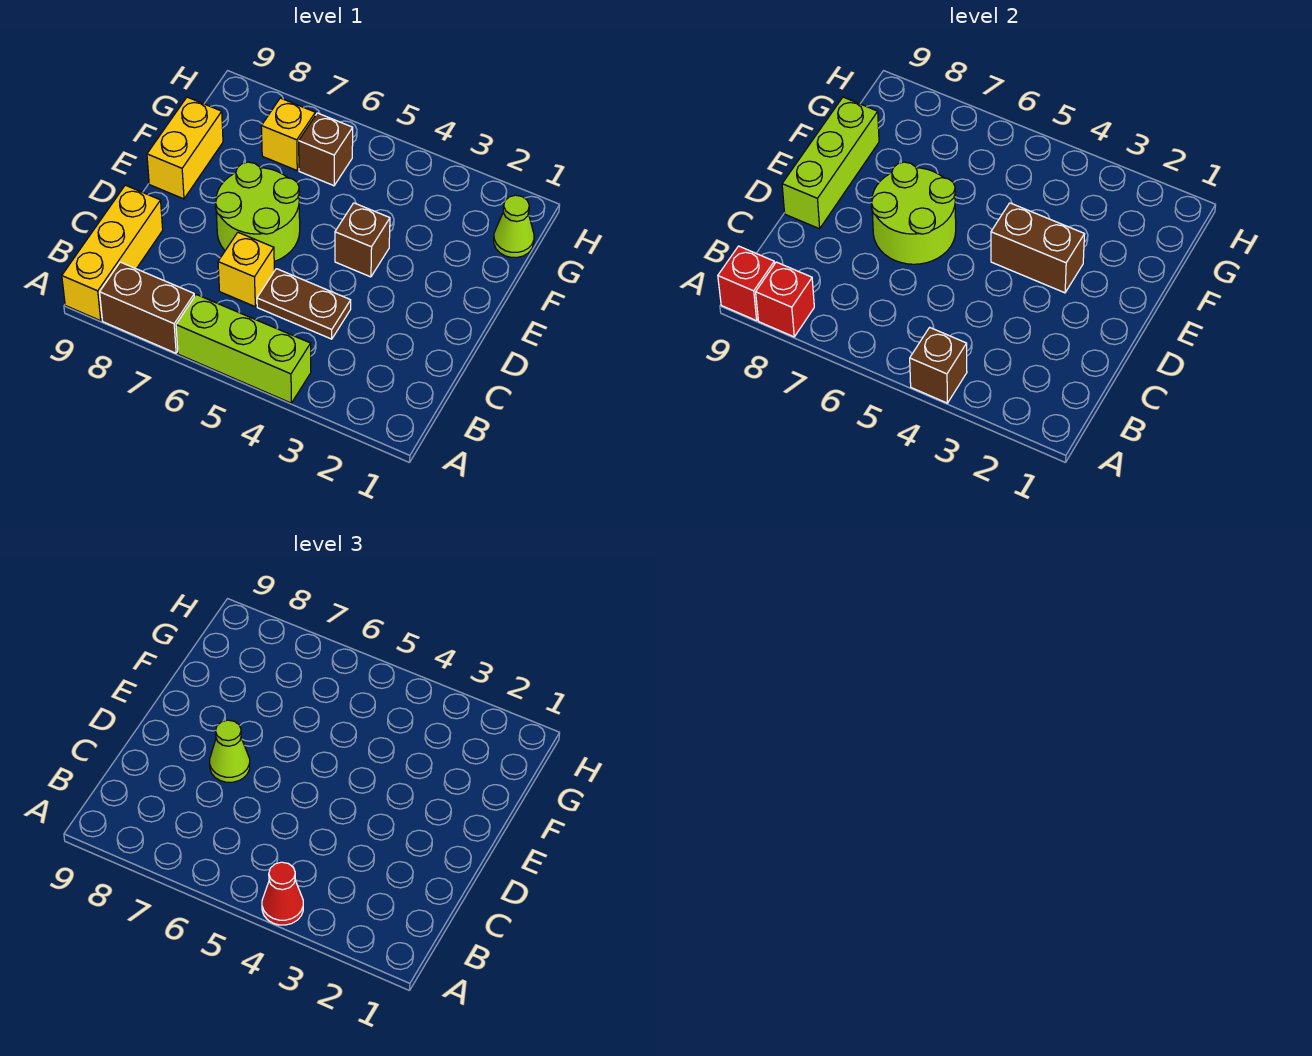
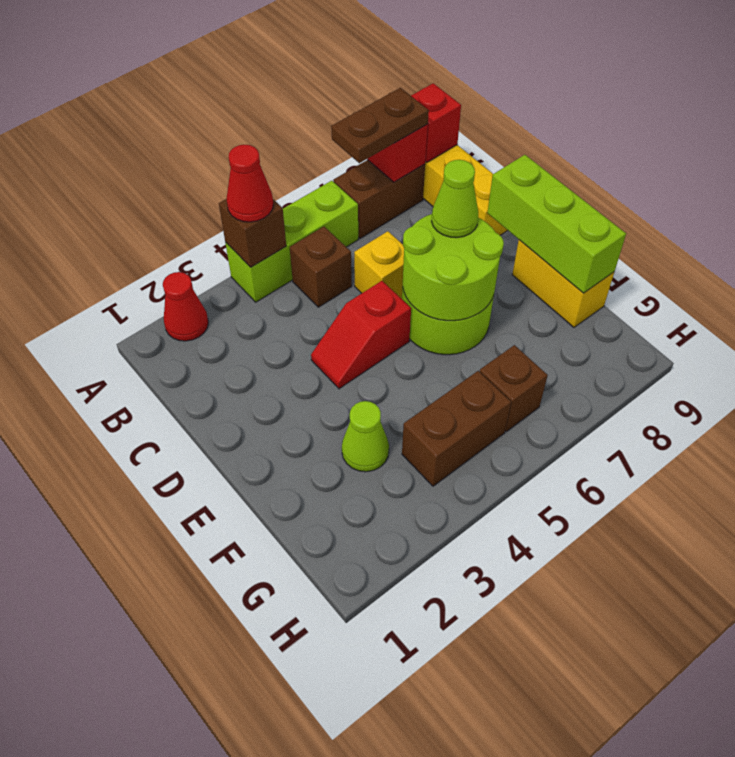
none -> red cone A2 level 1
brown plate C4:C5 level 1 -> brown plate A7:A8 level 3
none -> red slope D4:D5 level 1 top 5
brown brick E3:E4 level 2 -> brown brick G4:G5 level 1
brown brick E4 level 1 -> brown brick B5 level 1
lime cone G1 level 1 -> lime cone F3 level 1
yellow brick G7 level 1 -> none

